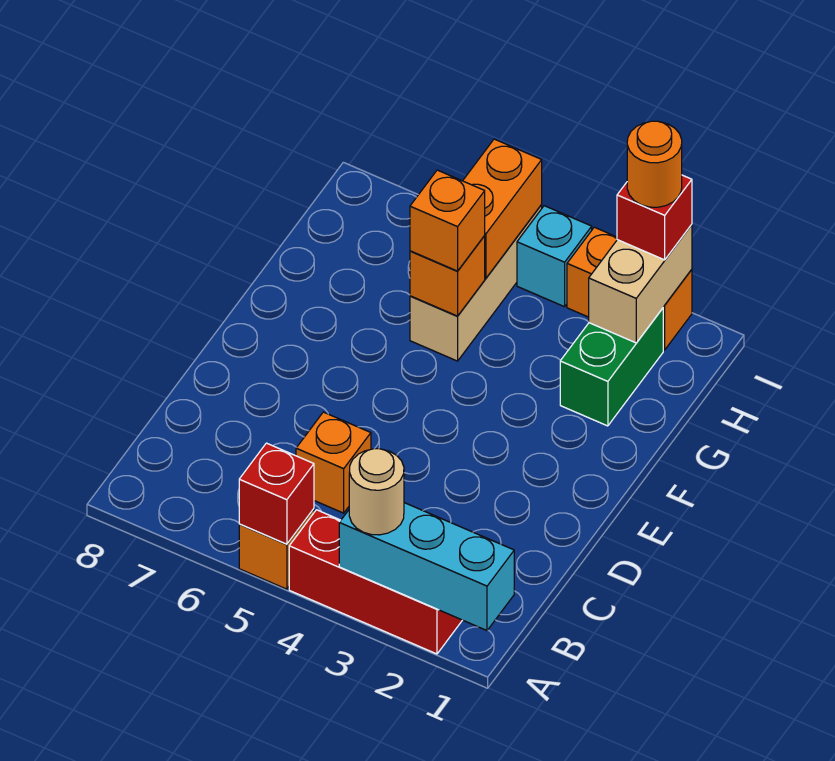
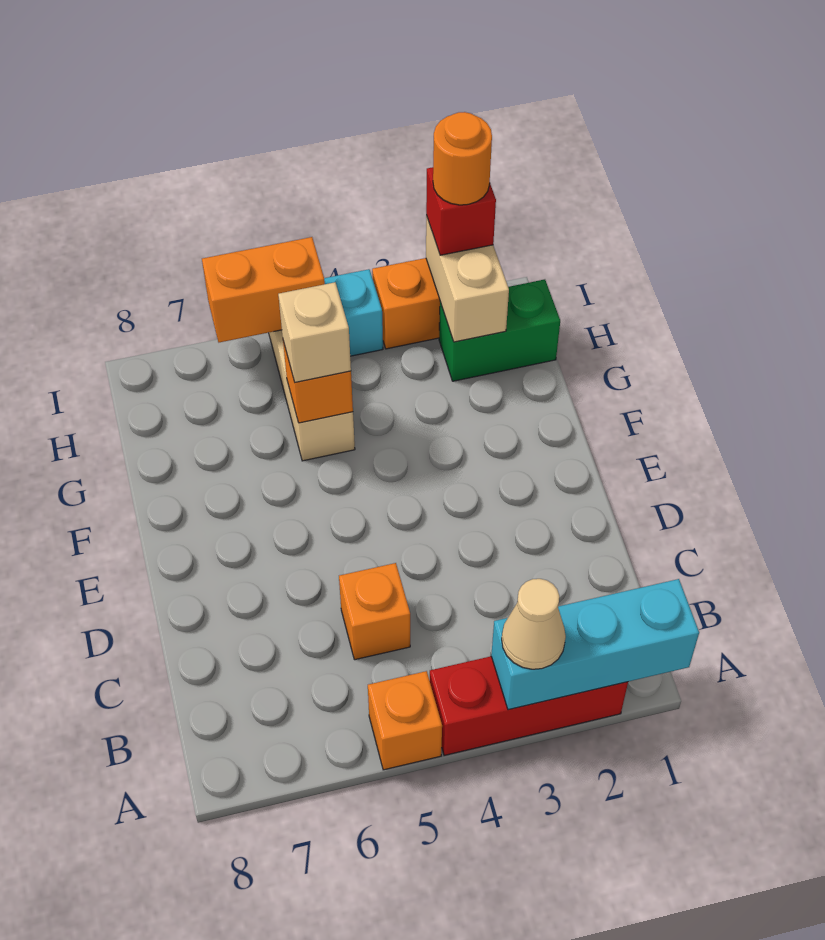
tan round brick A3 level 3 -> tan cone A3 level 3
red brick A5 level 2 -> none
green brick G2:H2 level 1 -> green brick H1:H2 level 1
orange brick G5 level 3 -> tan brick G5 level 3
orange brick H5:I5 level 2 -> orange brick I5:I6 level 2

